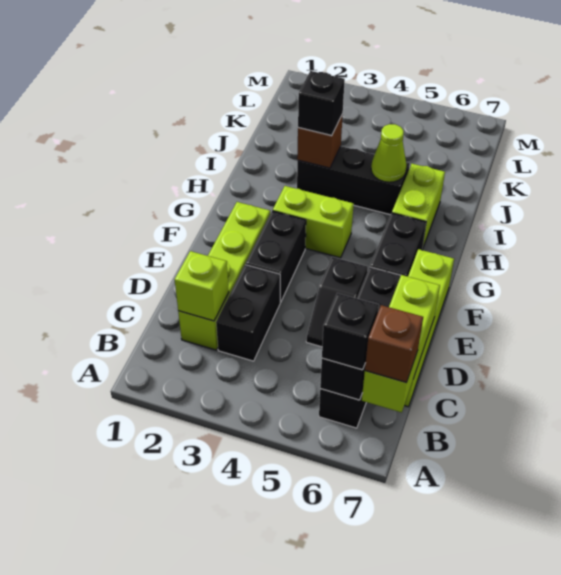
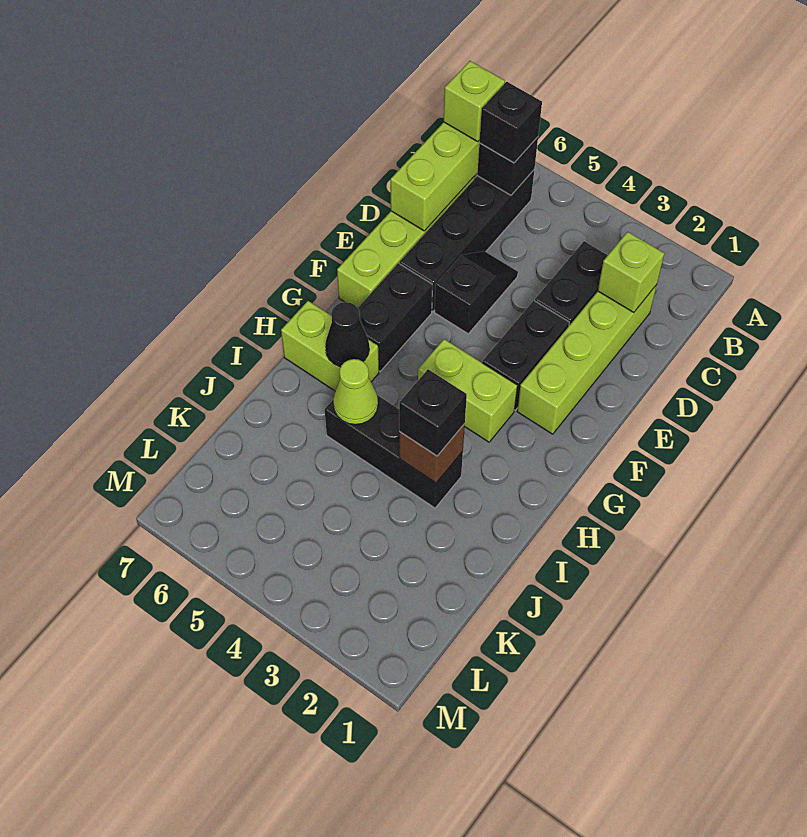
brown brick B7 level 3 -> lime brick B7 level 3
lime brick H6:I6 level 1 -> lime brick H6:H7 level 1
none -> black cone H6 level 2

